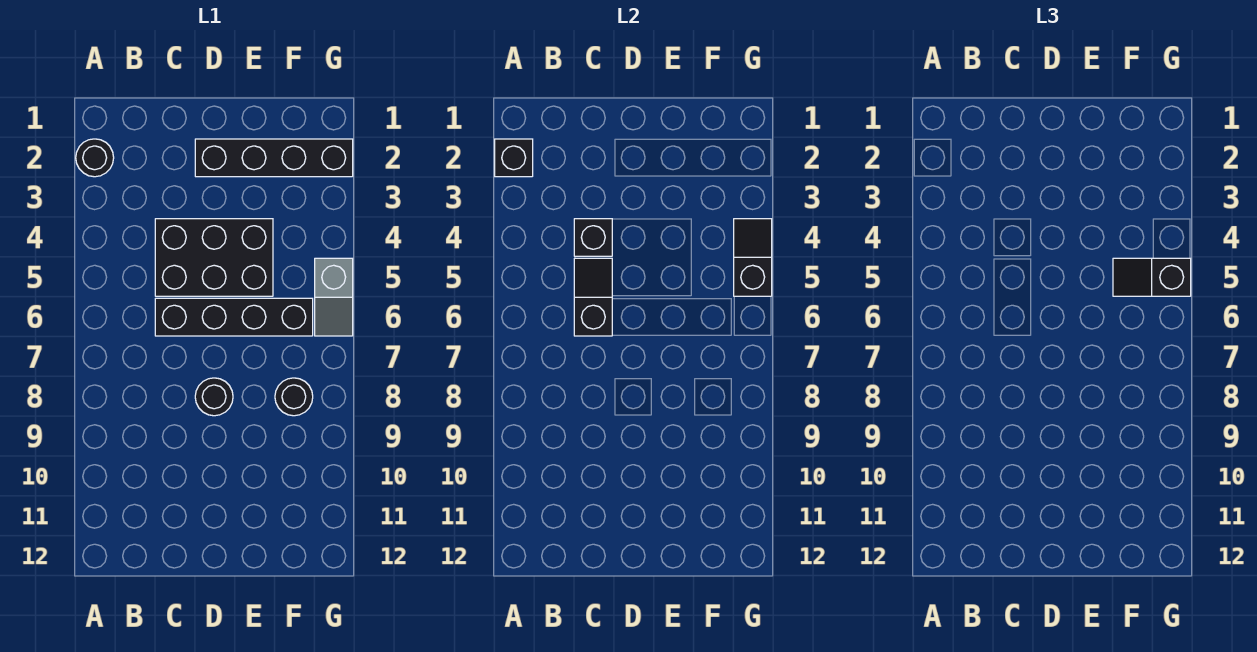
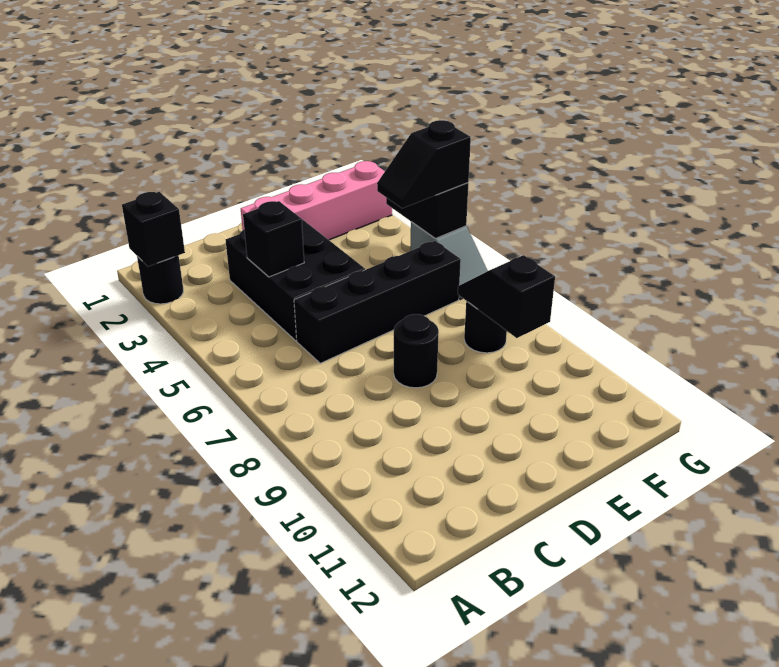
black brick C4:E5 level 1 -> black brick C3:D5 level 1
black slope C5:C6 level 2 top 6 -> black slope F8:F9 level 2 top 9
black brick D2:G2 level 1 -> pink brick D2:G2 level 1

